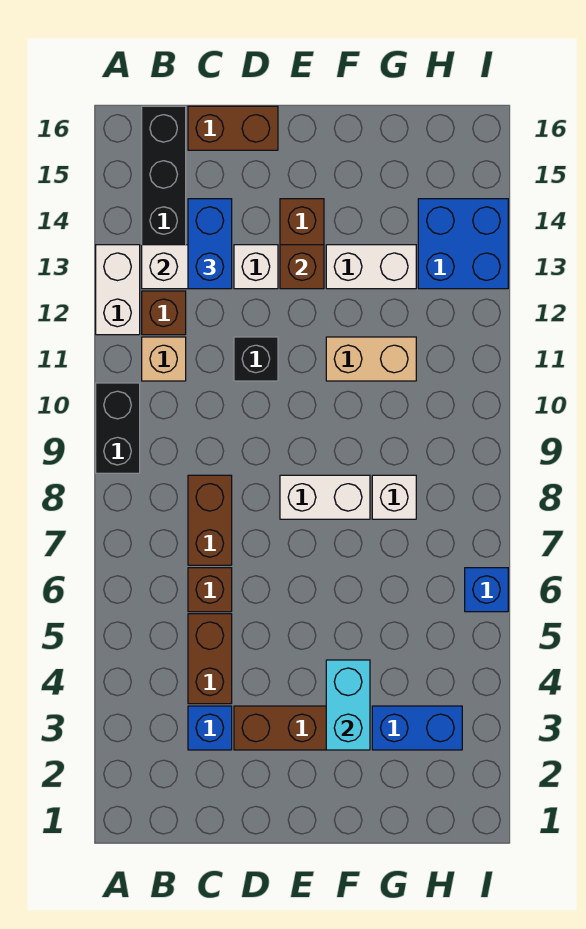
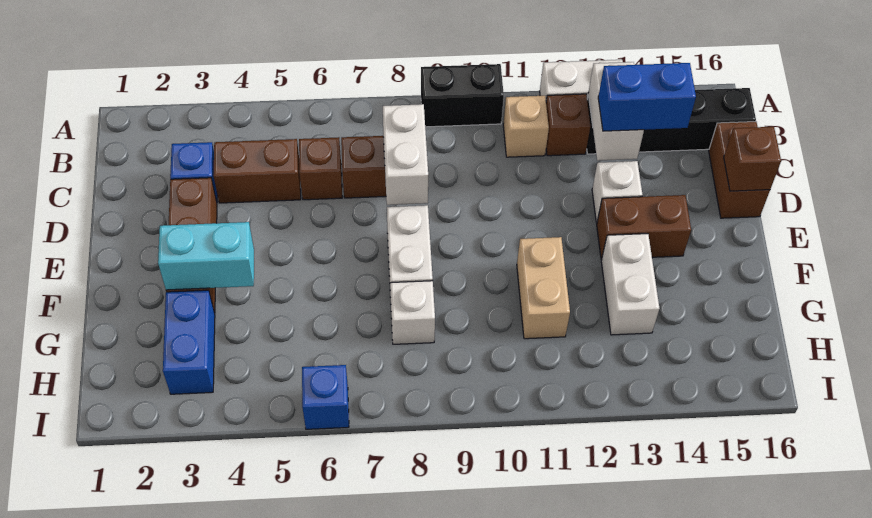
none -> white brick C8:D8 level 2
black brick D11 level 1 -> none
brown brick E13 level 2 -> brown brick D16 level 2
blue brick H13:I14 level 1 -> none

